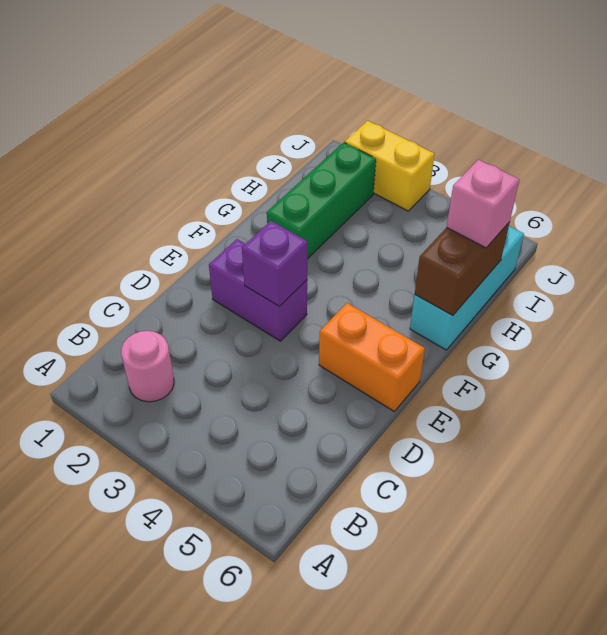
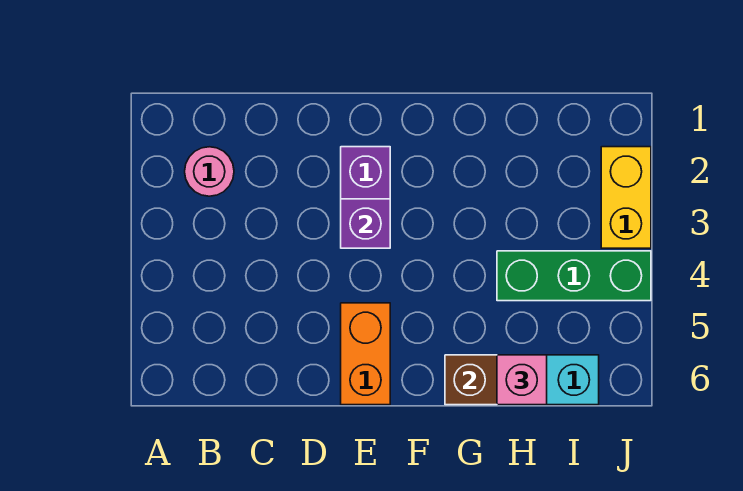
green brick G2:I2 level 1 -> green brick H4:J4 level 1

